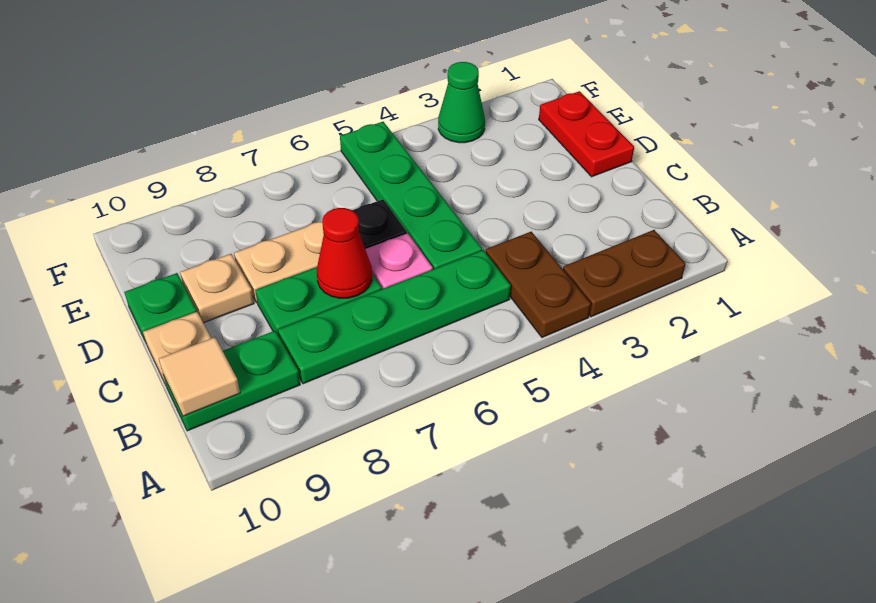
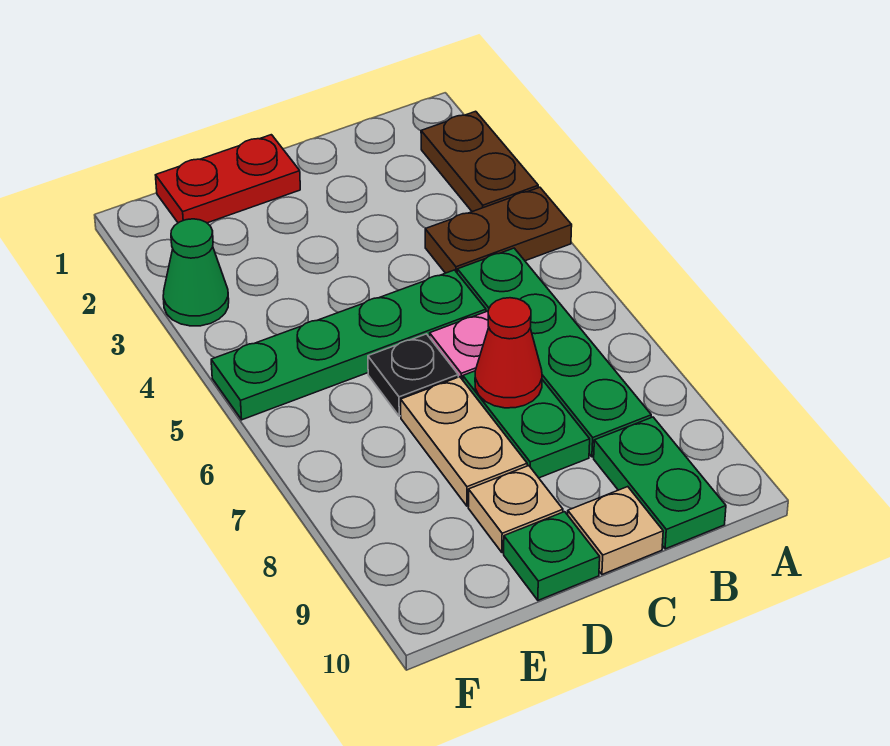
tan tile B10 level 2 -> none

